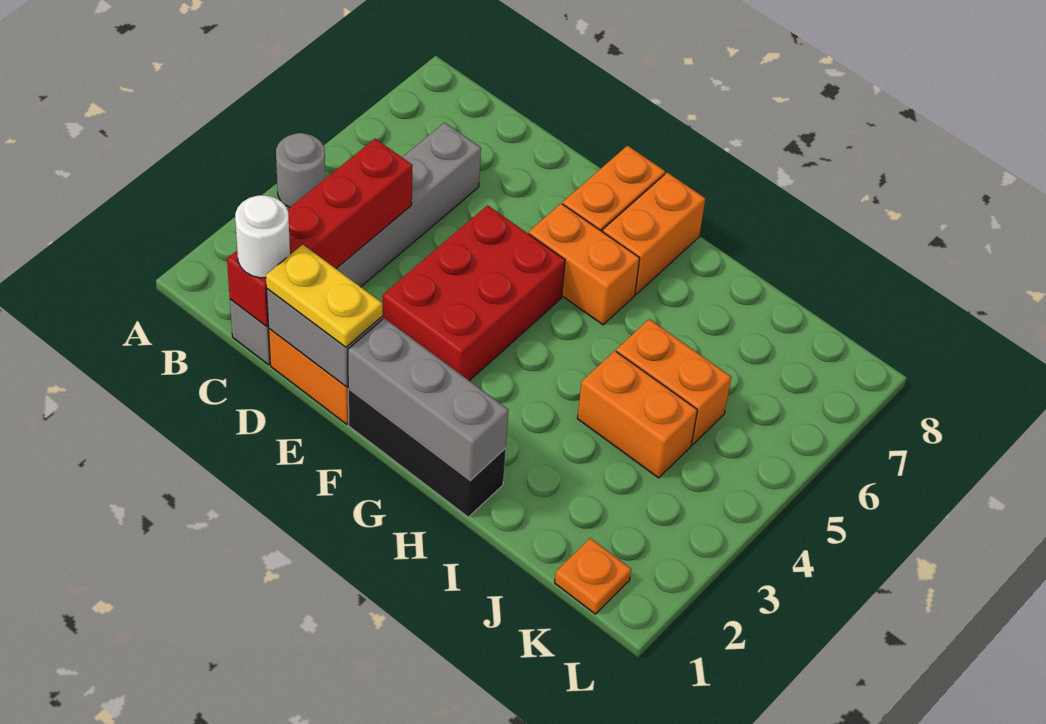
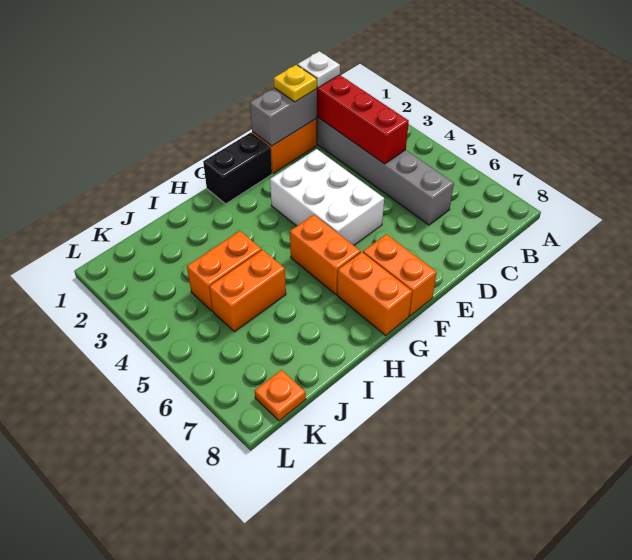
grey round brick A4 level 1 -> none
white round brick C1 level 3 -> white plate C1 level 3
yellow plate D1:E1 level 3 -> yellow plate D1 level 3
red brick E3:F5 level 1 -> white brick E3:F5 level 1
black brick F1:H1 level 1 -> black brick F1:G1 level 1
grey brick F1:H1 level 2 -> none
orange brick F6:G6 level 1 -> orange brick G5:G6 level 1
orange plate K1 level 1 -> orange plate K8 level 1

